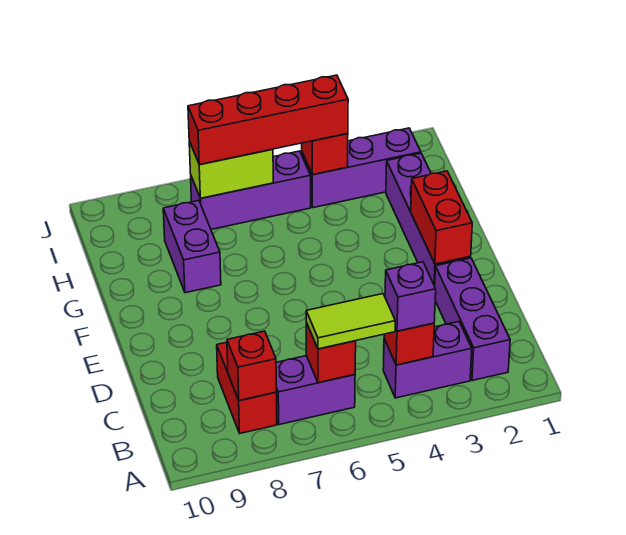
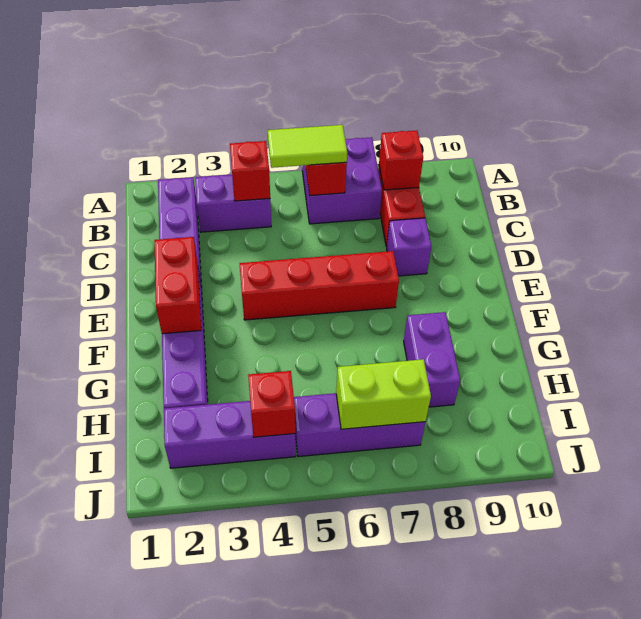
purple brick B4 level 3 -> purple brick D8 level 1
purple brick B6:B7 level 1 -> purple brick A6:B7 level 1
red brick I4:I7 level 3 -> red brick E4:E7 level 1

